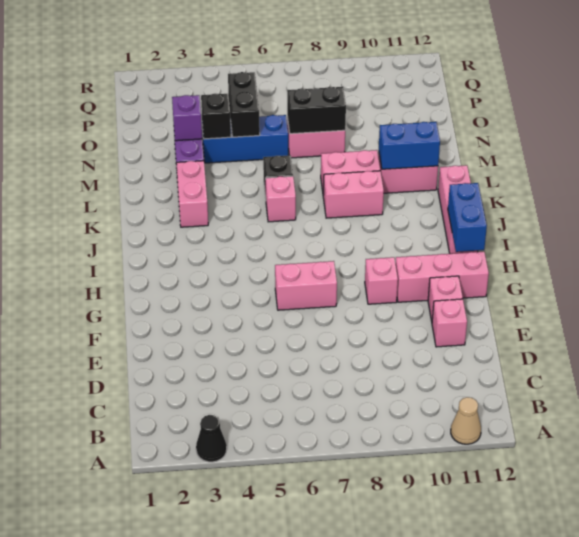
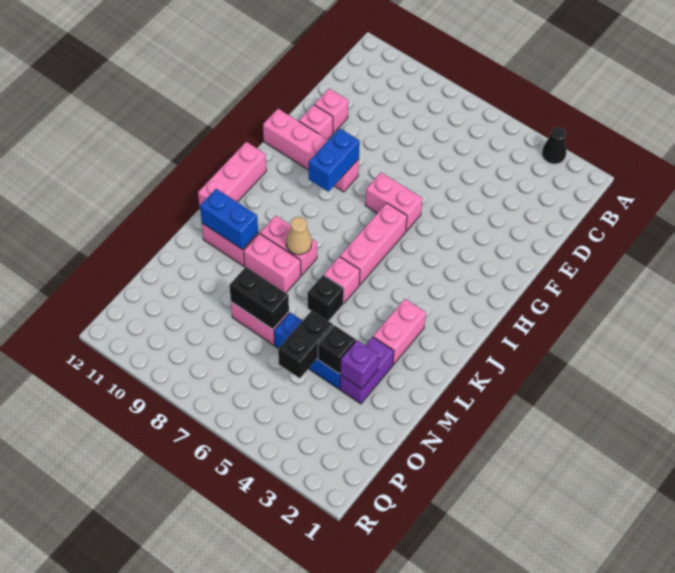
tan cone A11 level 1 -> tan cone K8 level 2
none -> pink brick H6:J6 level 1
blue brick H12:I12 level 2 -> blue brick G9:H9 level 2

